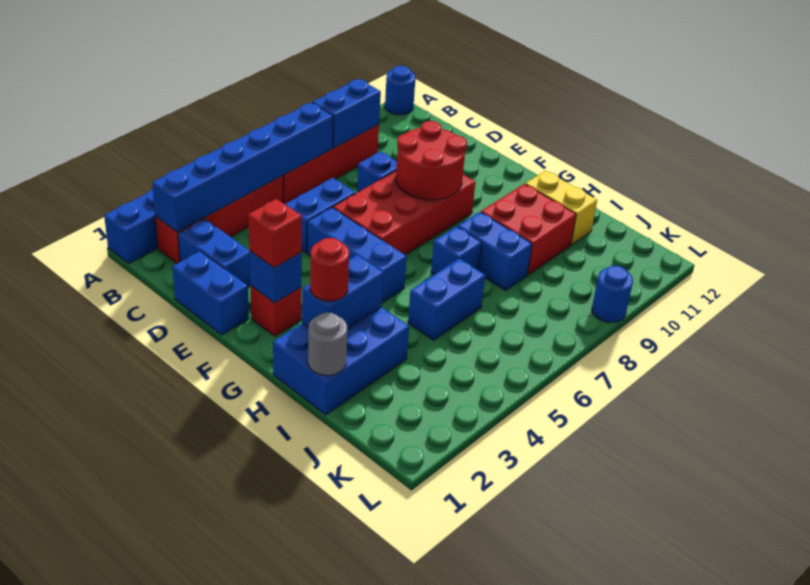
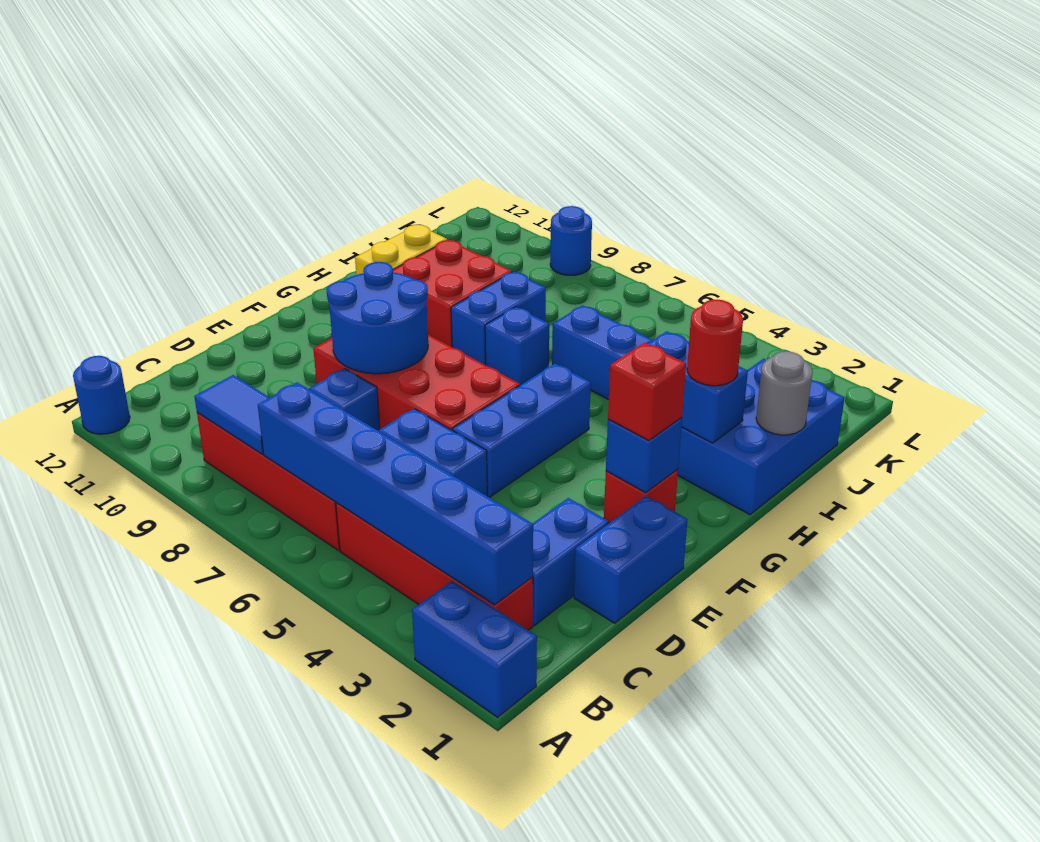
blue brick B8:B9 level 2 -> blue tile B8:B9 level 2
red round brick E8:F9 level 2 -> blue round brick E8:F9 level 2
blue brick H1:I3 level 1 -> blue brick H1:J2 level 1

